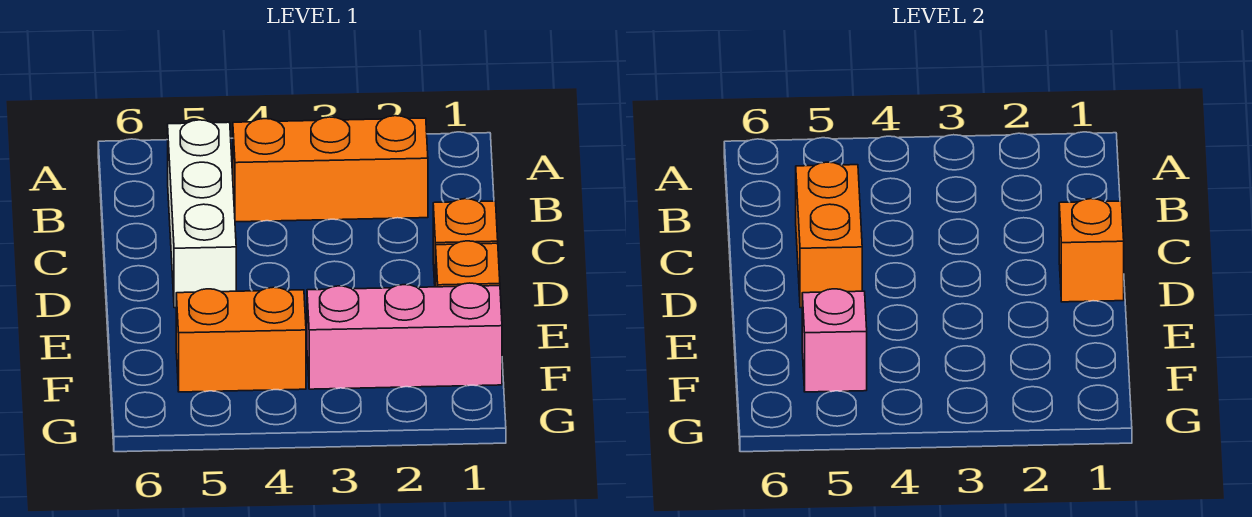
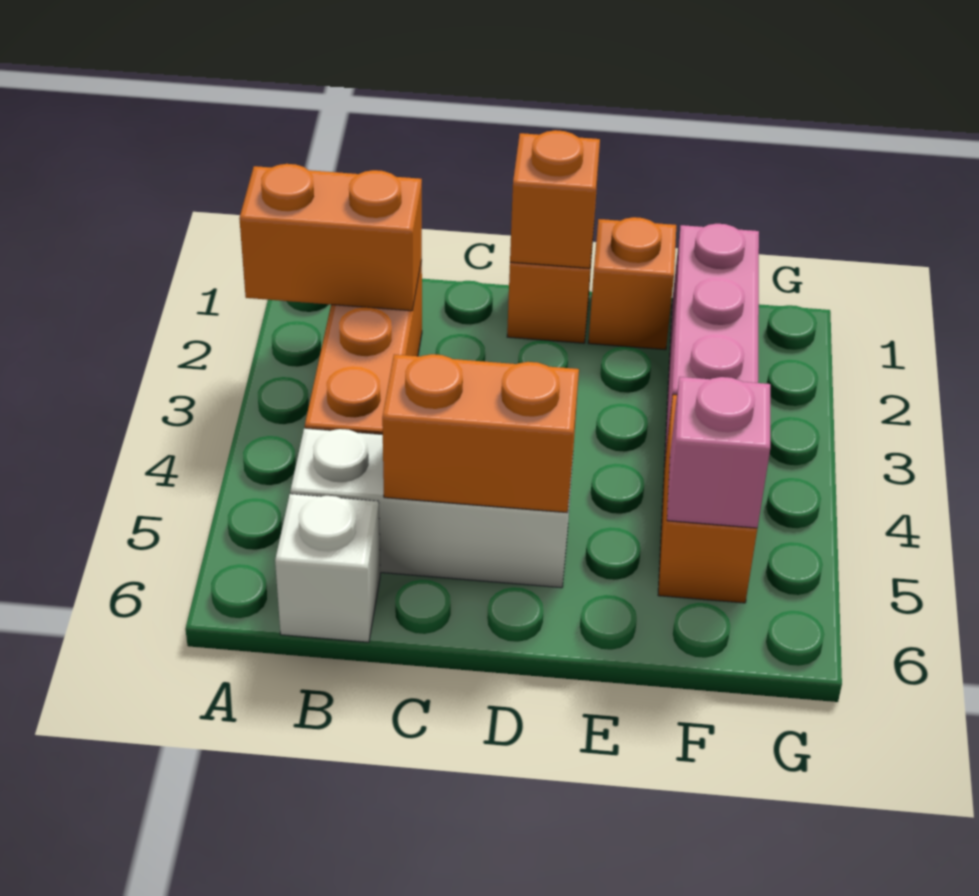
none -> orange brick A2:B2 level 2
none -> white brick B6 level 1

